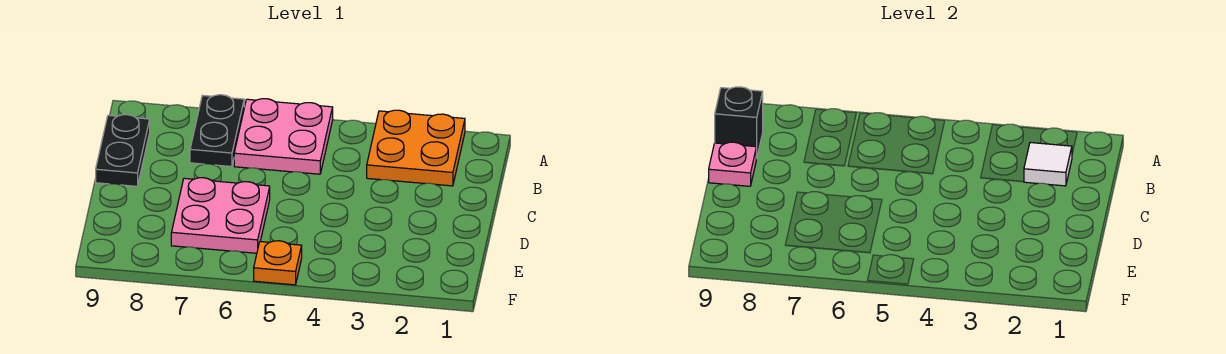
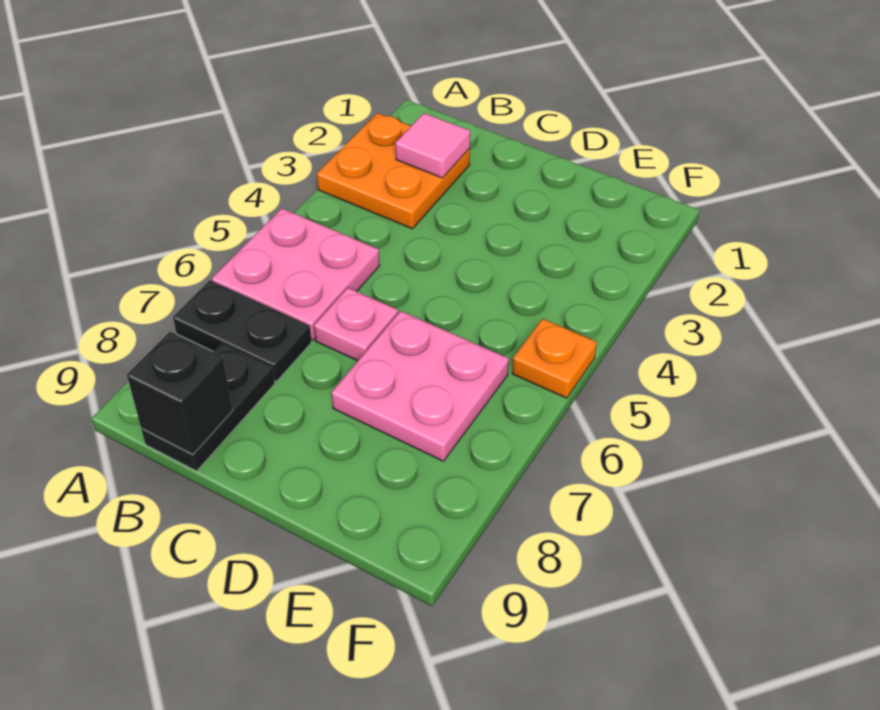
white tile B2 level 2 -> pink tile B2 level 2
black plate B9:C9 level 1 -> black plate B8:B9 level 1
pink plate C9 level 2 -> pink plate C6 level 1

